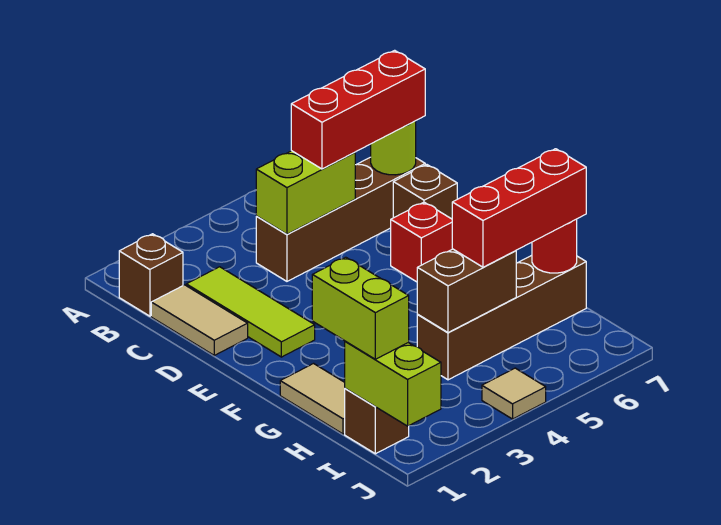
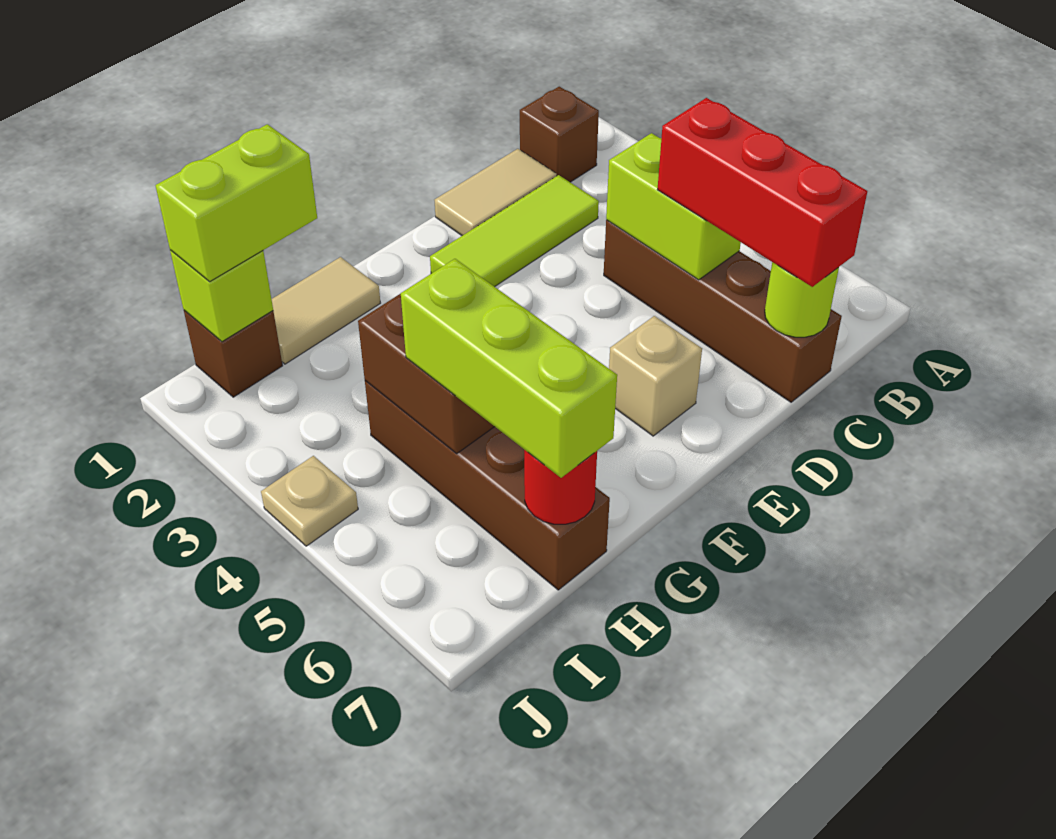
brown brick D7 level 1 -> none
red brick E6 level 1 -> tan brick E6 level 1
red brick H5:H7 level 3 -> lime brick H5:H7 level 3
lime brick I1:J1 level 2 -> lime brick I1 level 2
tan tile J4 level 1 -> tan plate J4 level 1

